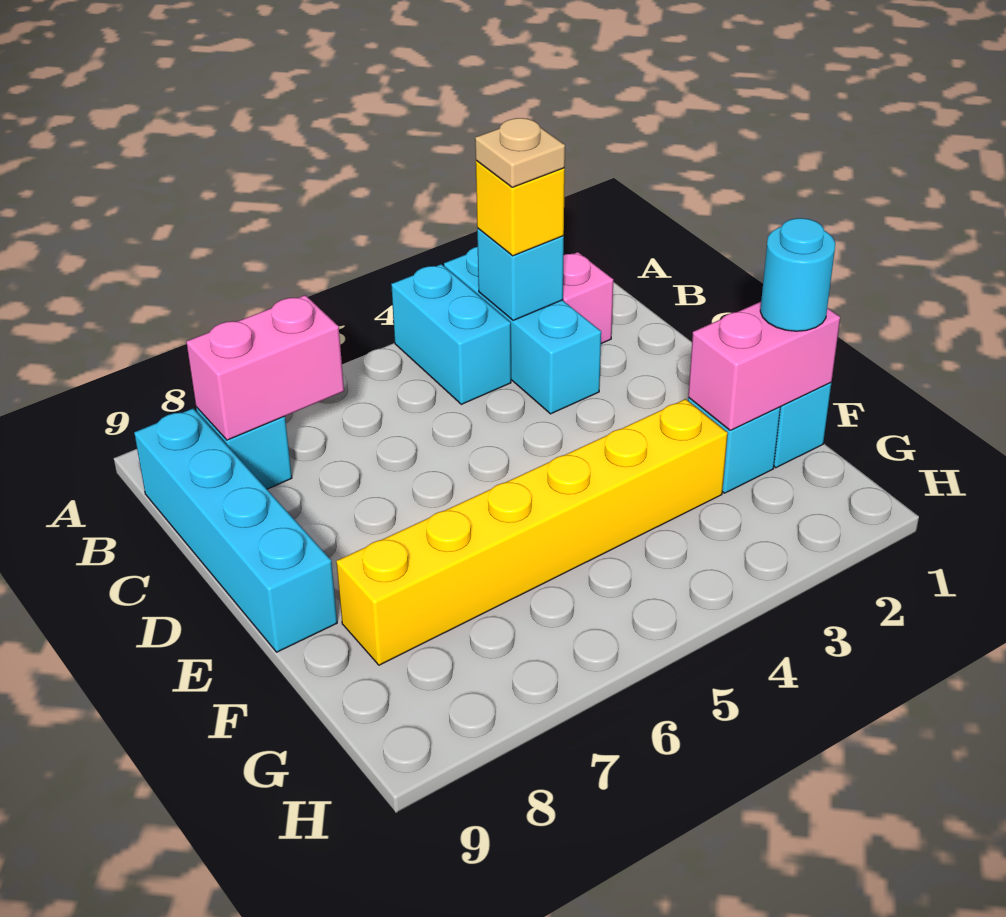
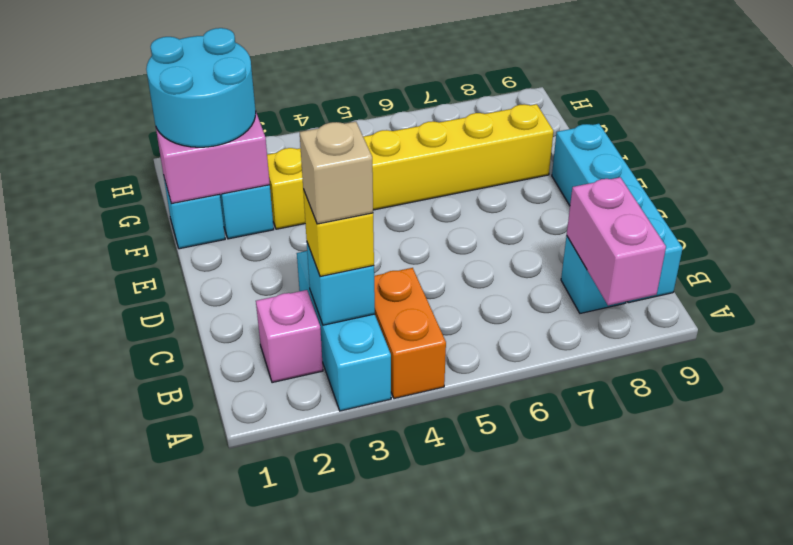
cyan brick A4:B4 level 1 -> orange brick A4:B4 level 1
tan plate B3 level 4 -> tan brick B3 level 4
pink brick B7:B8 level 2 -> pink brick A8:B8 level 2
cyan round brick F1 level 3 -> cyan round brick F1:G2 level 3

